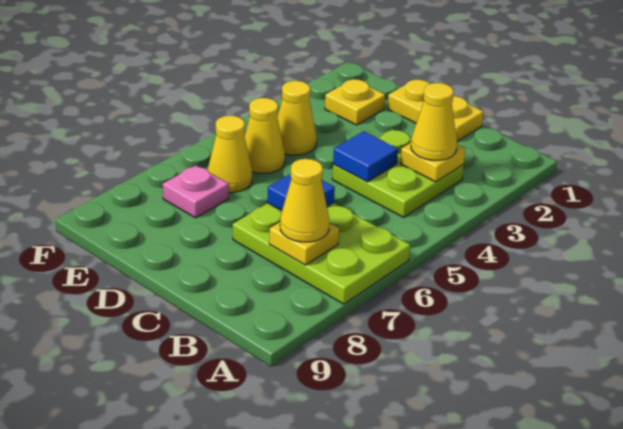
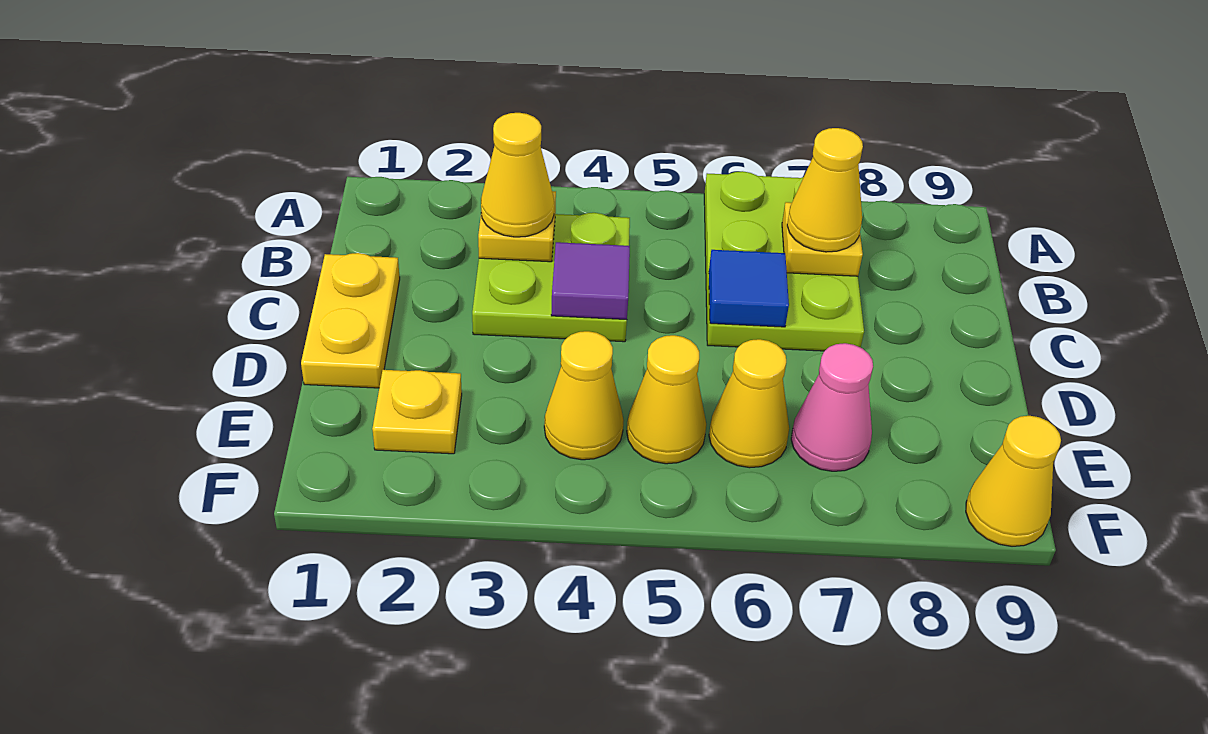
blue tile C4 level 2 -> purple tile C4 level 2
pink plate E7 level 1 -> pink cone E7 level 1
none -> yellow cone F9 level 1

